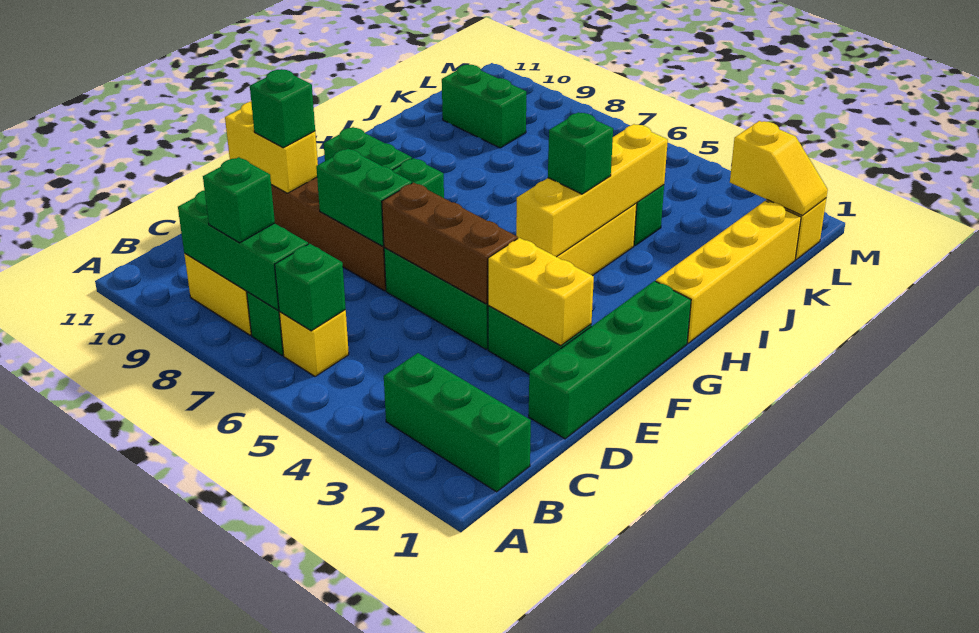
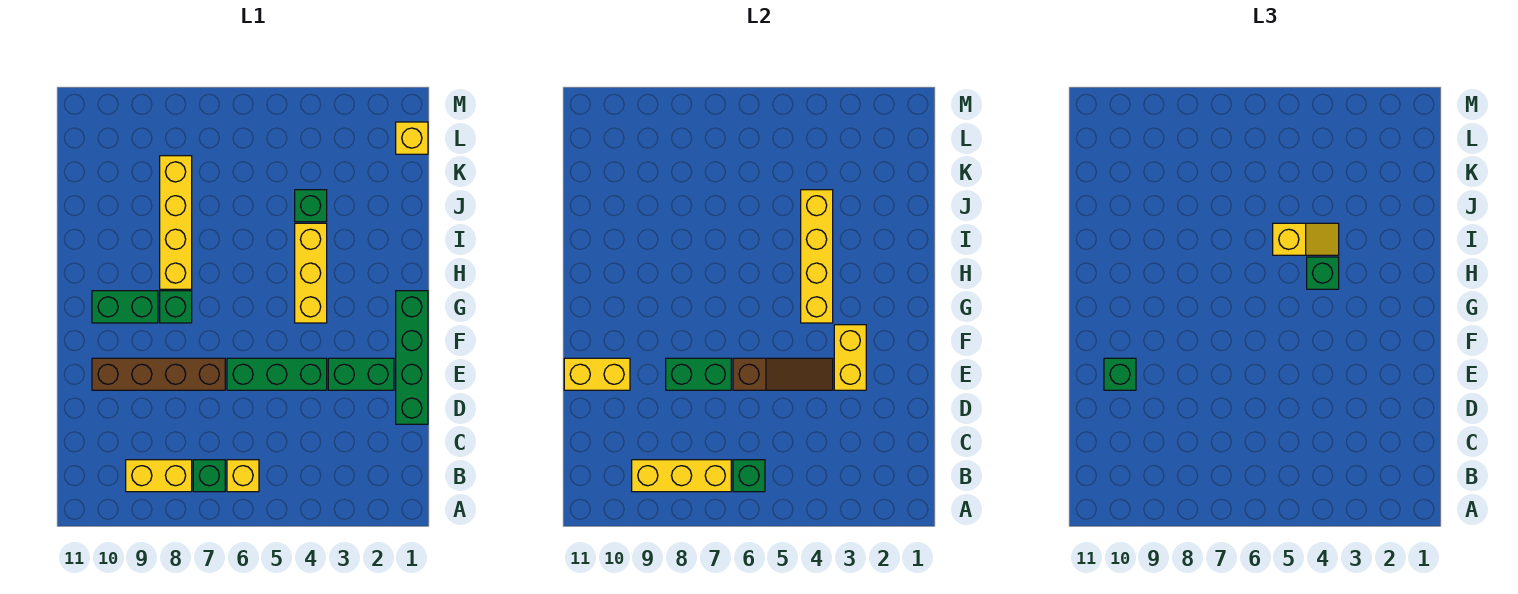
green brick B1:B3 level 1 -> none
green brick B7:B9 level 2 -> yellow brick B7:B9 level 2
green brick B8 level 3 -> none
yellow brick E2:E3 level 2 -> yellow brick E3:F3 level 2
brown brick E4:E6 level 2 -> brown slope E4:E6 level 2 top 6
yellow brick H1:K1 level 1 -> yellow brick H8:K8 level 1
green brick K9:K10 level 1 -> none
yellow slope L1:L2 level 2 top 2 -> yellow slope I4:I5 level 3 top 5

